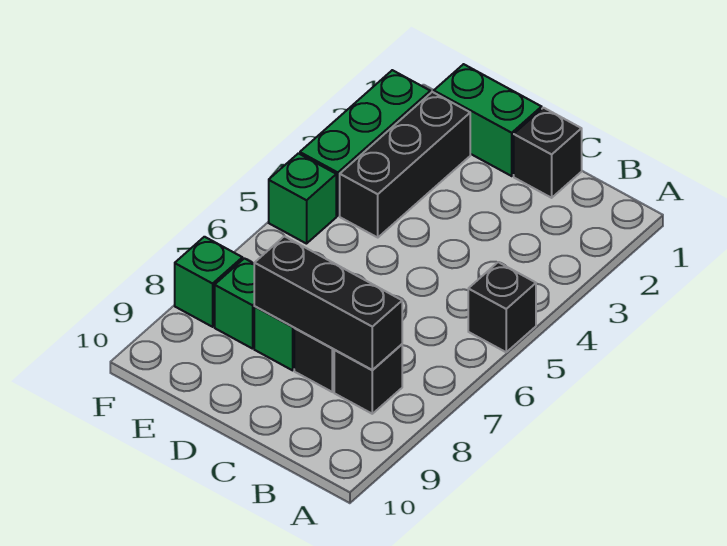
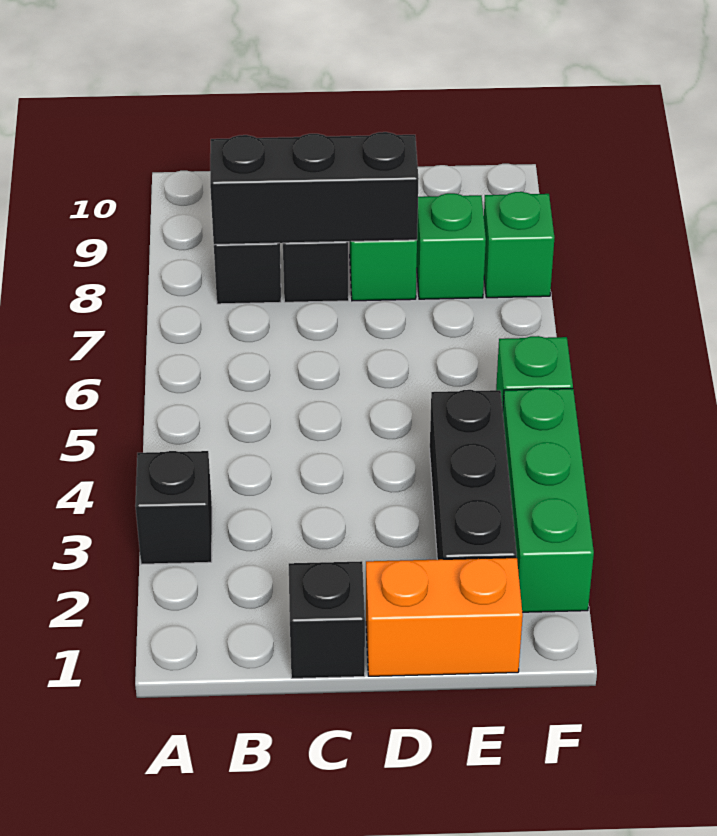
black brick A5 level 1 -> black brick A3 level 1
green brick D1:E1 level 1 -> orange brick D1:E1 level 1

